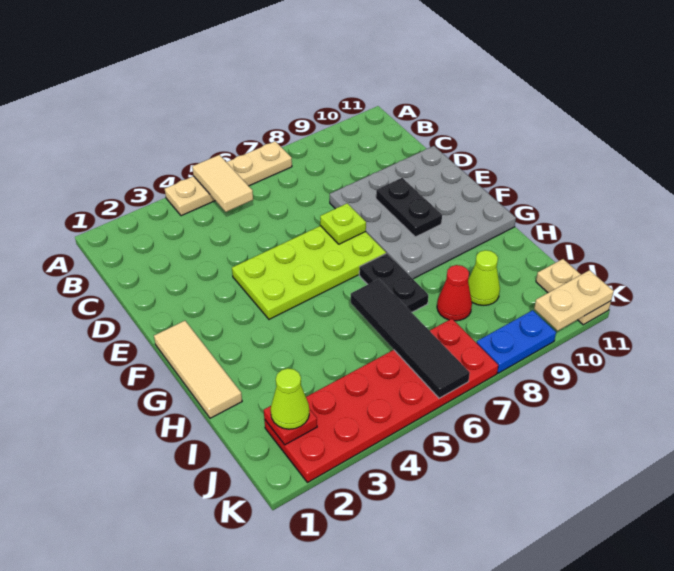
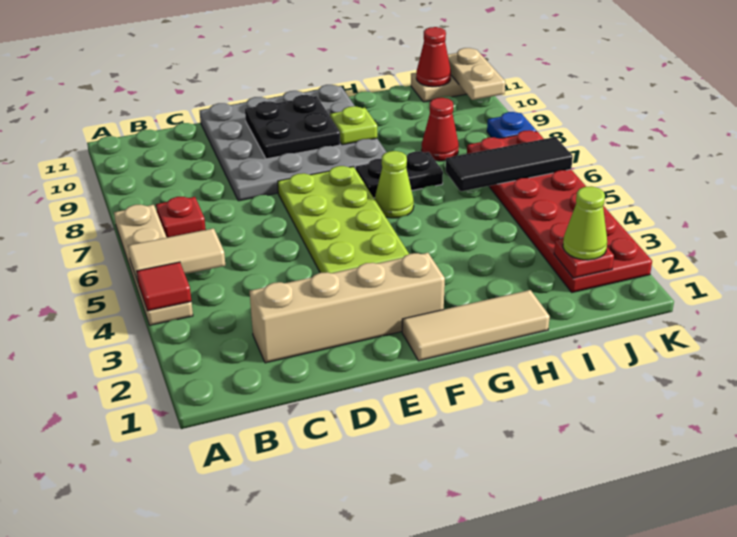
none -> red tile A4 level 2
none -> red plate B7 level 1
none -> tan brick C2:F2 level 1
lime plate E7 level 2 -> lime plate G9 level 2
black plate E9:F9 level 2 -> black plate E9:F10 level 2
black tile H6:K6 level 2 -> black tile I6:K6 level 2
lime cone I9 level 1 -> lime cone G6 level 1
none -> red cone J11 level 2
blue plate K8:K9 level 1 -> blue plate K8 level 1

